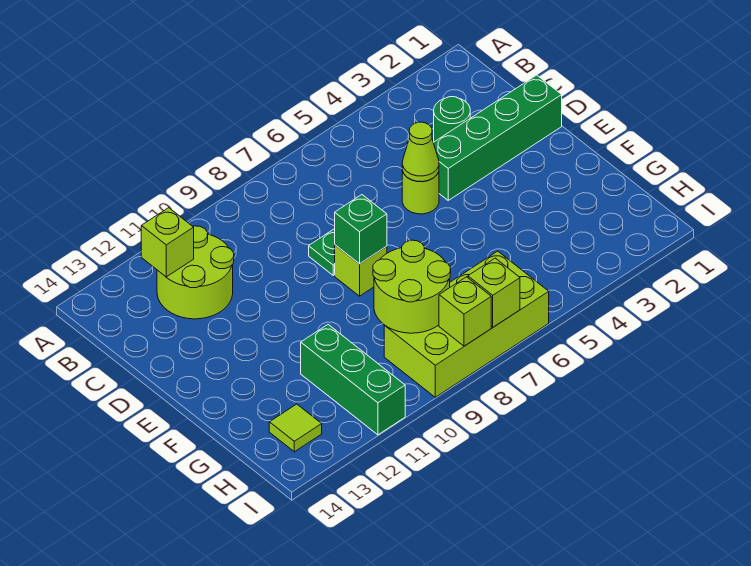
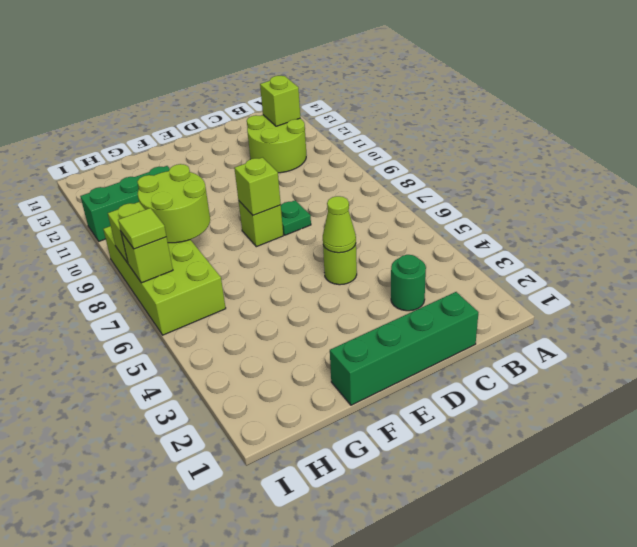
green brick D1:D4 level 1 -> green brick C1:F1 level 1
green brick E8 level 2 -> lime brick E8 level 2
lime tile H13 level 1 -> lime tile I7 level 3

